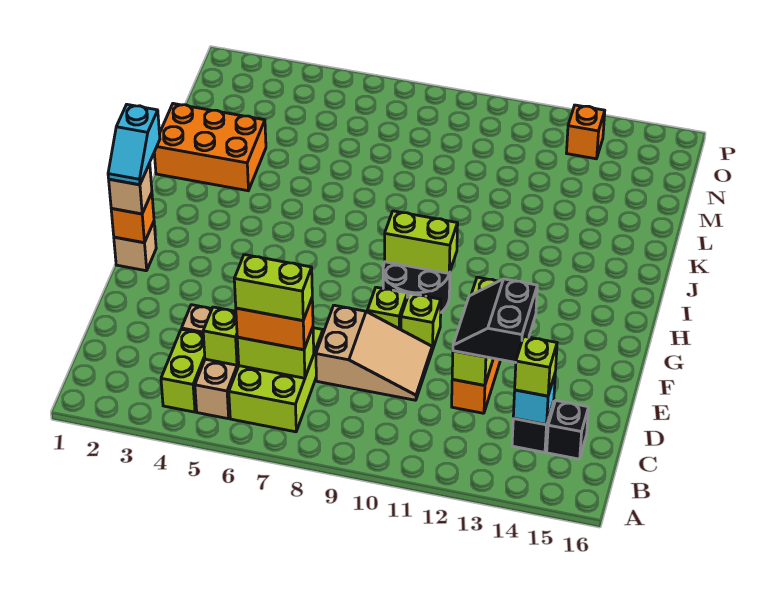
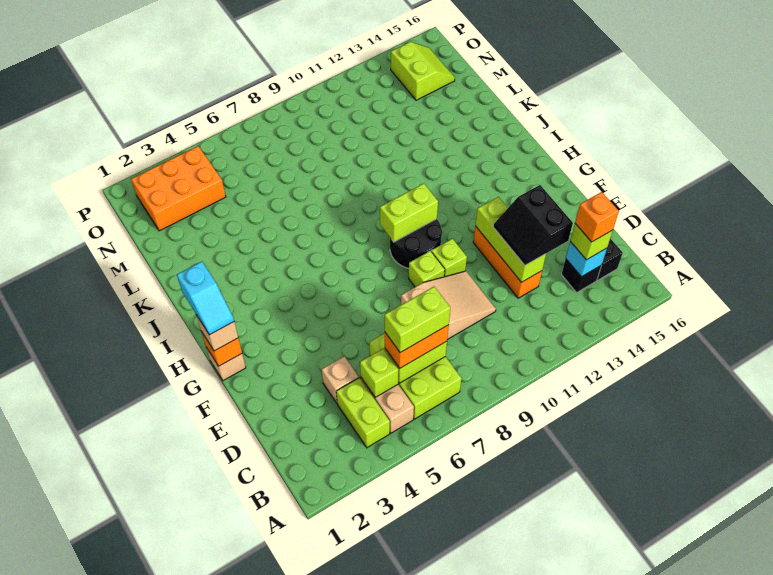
orange brick K1:L3 level 1 -> orange brick N2:O4 level 1
none -> lime slope N14:O15 level 1 top 14
orange brick O13 level 1 -> orange brick C14 level 4

